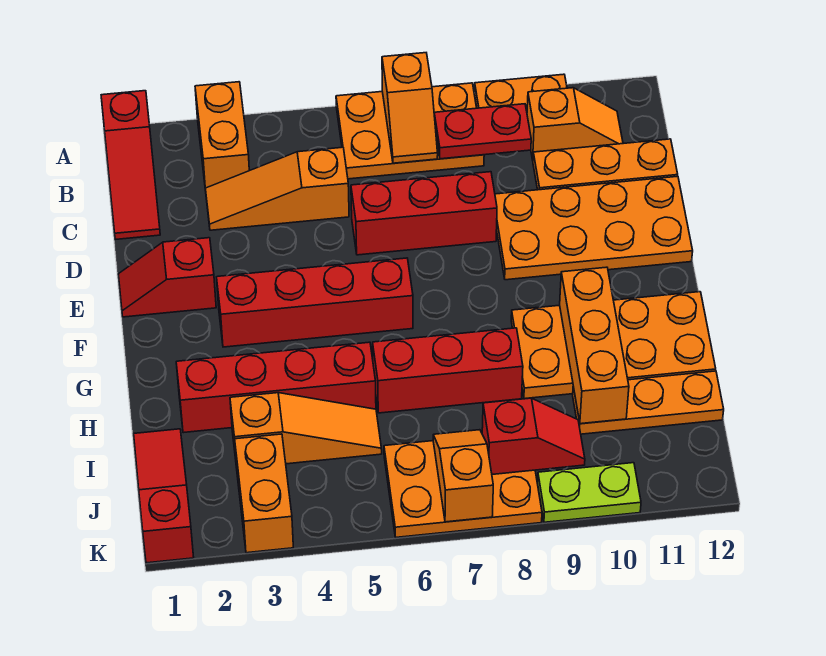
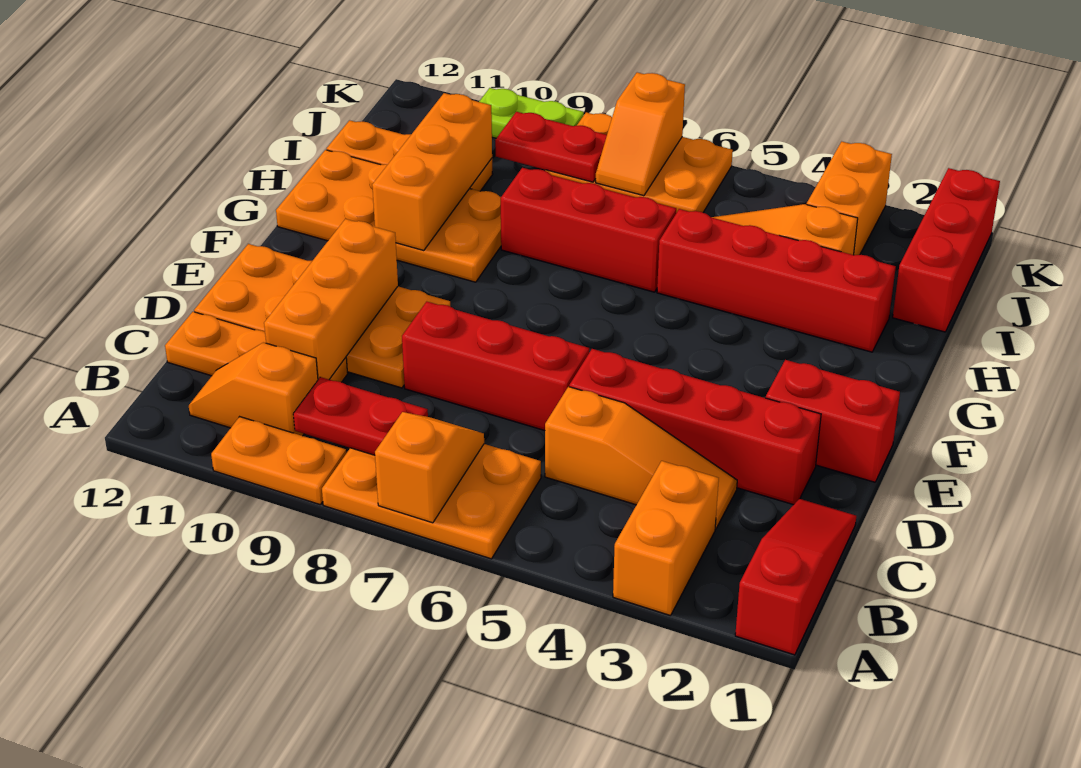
none -> orange brick C10:E10 level 2
red slope E1:E2 level 1 top 2 -> red brick E1:E2 level 1
red brick F3:F6 level 1 -> red brick D2:D5 level 1
red slope I1:K1 level 1 top K -> red brick I1:K1 level 1
red slope J8:J9 level 2 top 8 -> red plate J8:J9 level 2

